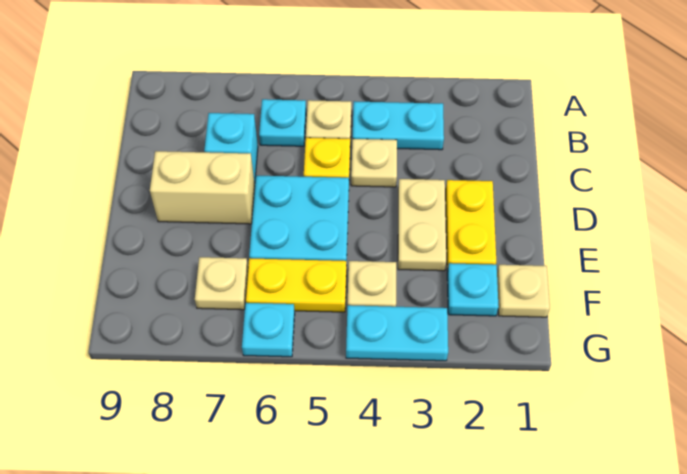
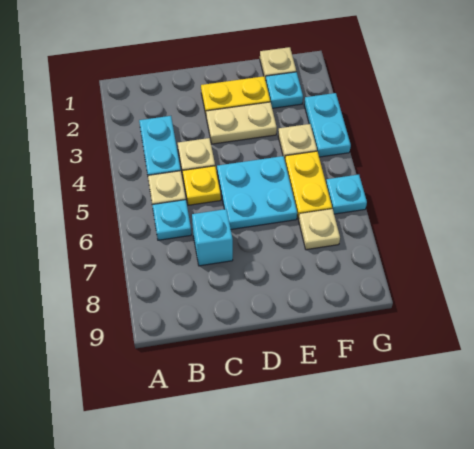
tan brick D7:D8 level 1 -> none

